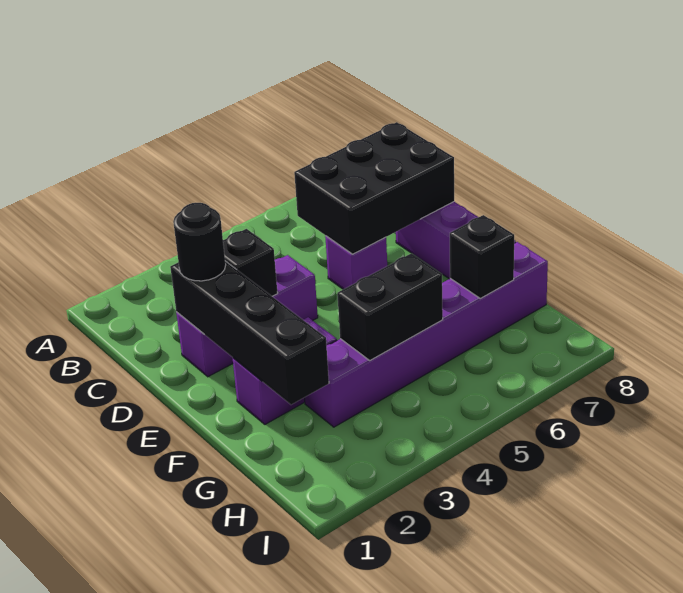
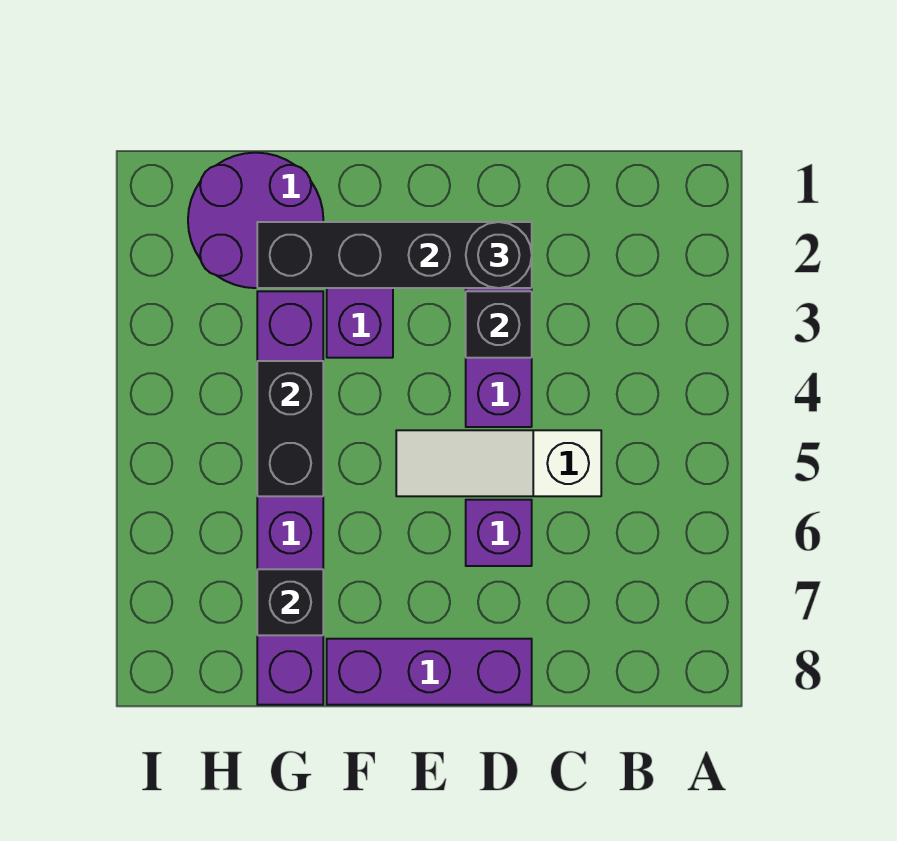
none -> white slope C5:E5 level 1 top C
black brick C6:D8 level 2 -> none
none -> purple round brick G1:H2 level 1

